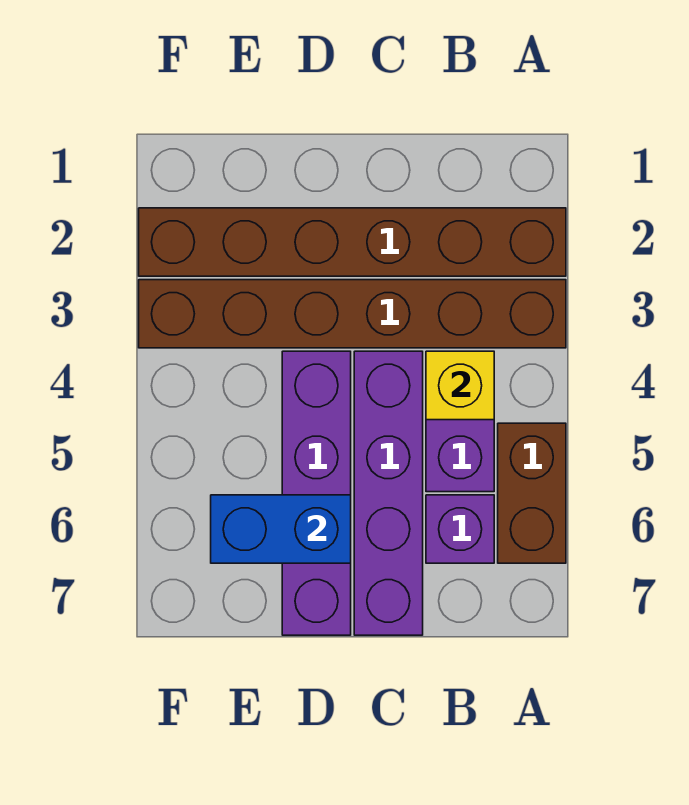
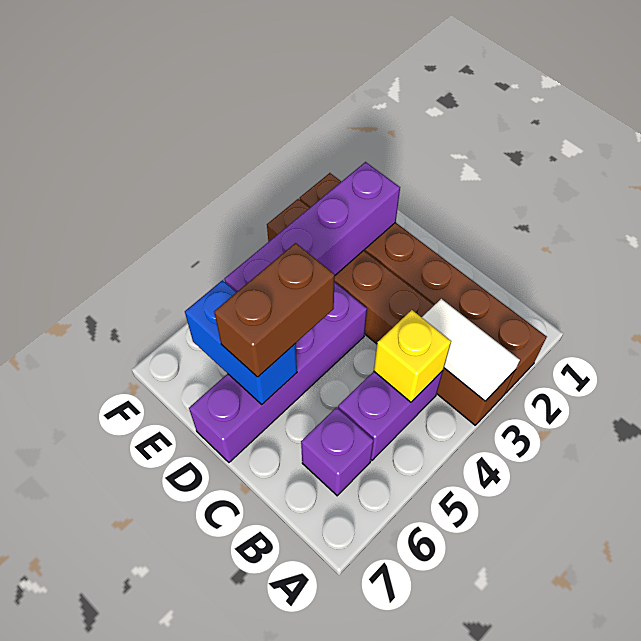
none -> white tile A3:B3 level 2
brown brick A5:A6 level 1 -> brown brick D5:D6 level 3
purple brick C4:C7 level 1 -> purple brick E2:E5 level 2

